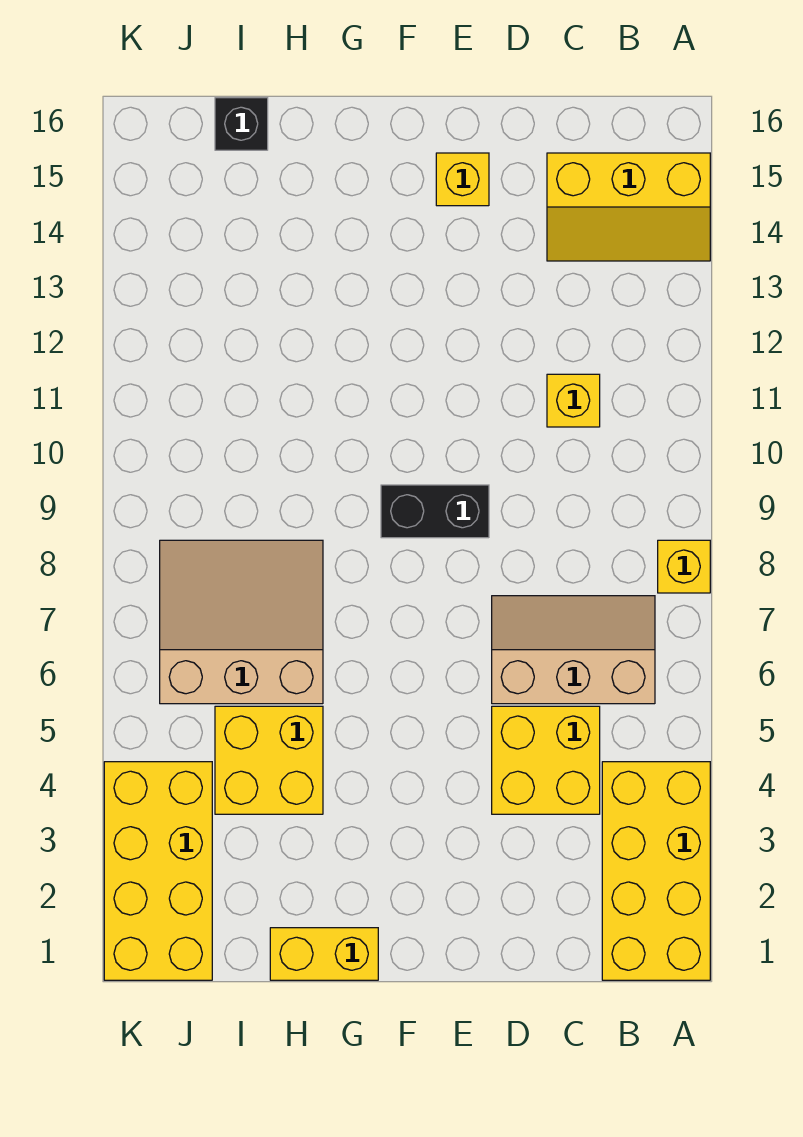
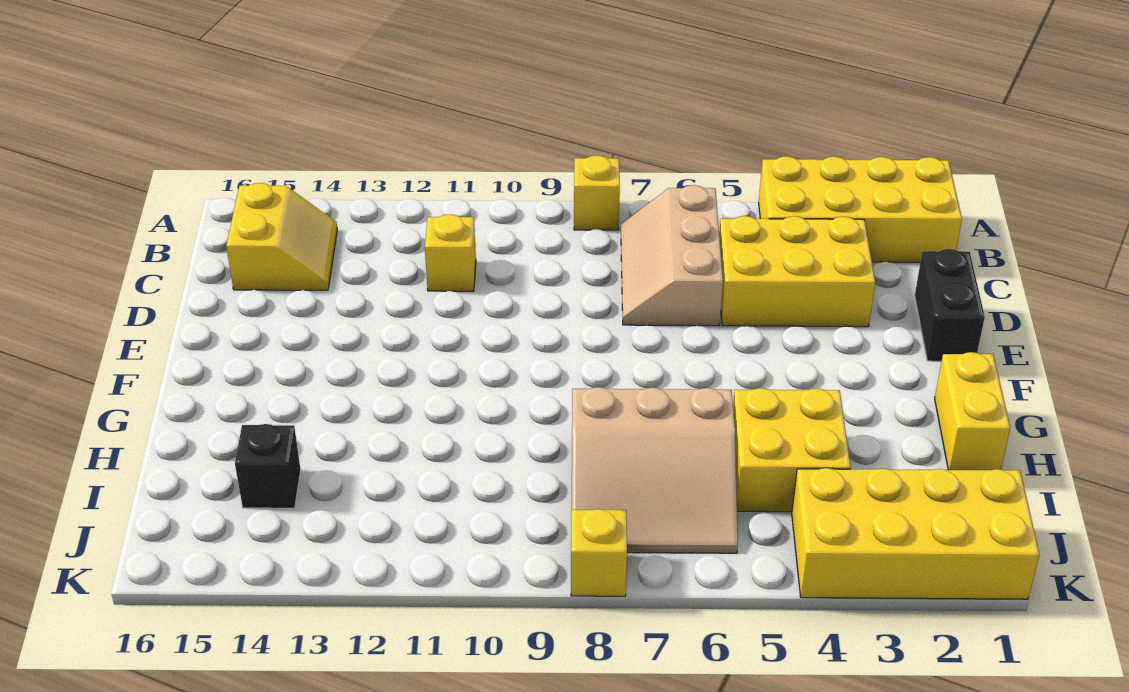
yellow slope A14:C15 level 1 top 15 -> yellow slope B14:C15 level 1 top 15
yellow brick C4:D5 level 1 -> yellow brick C3:D5 level 1
black brick E9:F9 level 1 -> black brick D1:E1 level 1
yellow brick E15 level 1 -> yellow brick K8 level 1
tan slope H6:J8 level 1 top 6 -> tan slope H6:J8 level 1 top H
black brick I16 level 1 -> black brick I14 level 1

